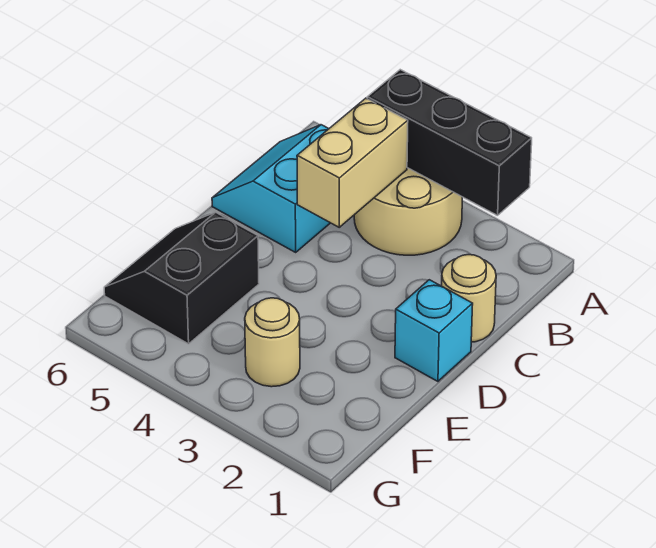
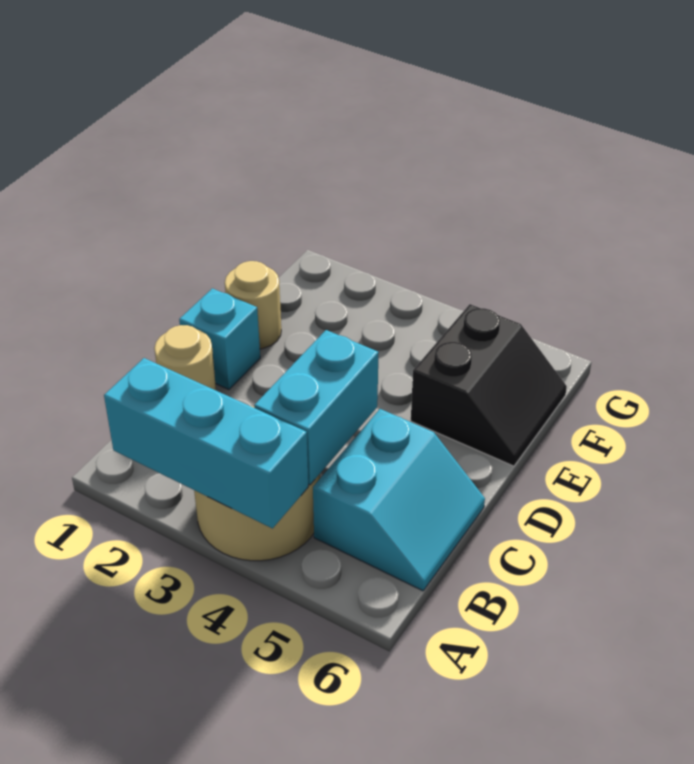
black brick A2:A4 level 2 -> cyan brick A2:A4 level 2
tan brick B4:C4 level 2 -> cyan brick B4:C4 level 2
tan round brick F3 level 1 -> tan round brick E1 level 1

